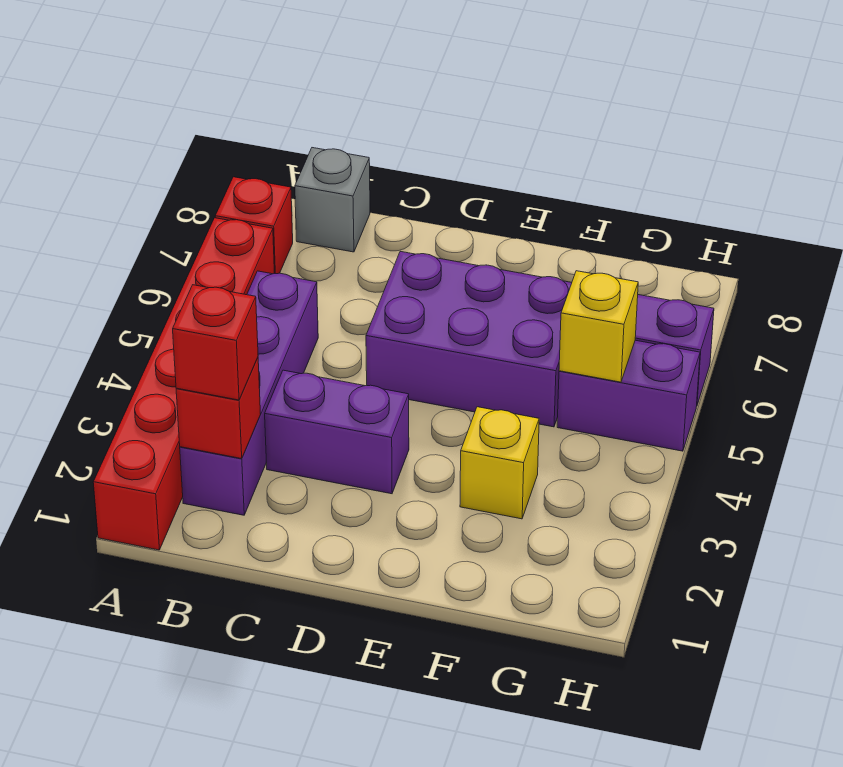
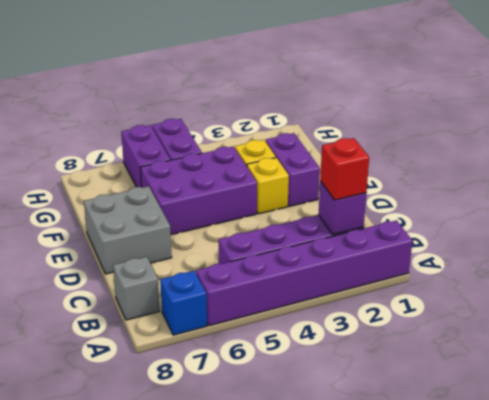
red brick A1:A6 level 1 -> purple brick A1:A6 level 1
red brick A7 level 1 -> blue brick A7 level 1
red brick B2 level 2 -> purple brick B2 level 2
purple brick C3:D3 level 1 -> purple brick E2:F2 level 1
purple brick D5:F6 level 1 -> purple brick E4:F6 level 1
none -> grey brick D7:E8 level 1
yellow brick G5 level 2 -> yellow brick E3 level 1

